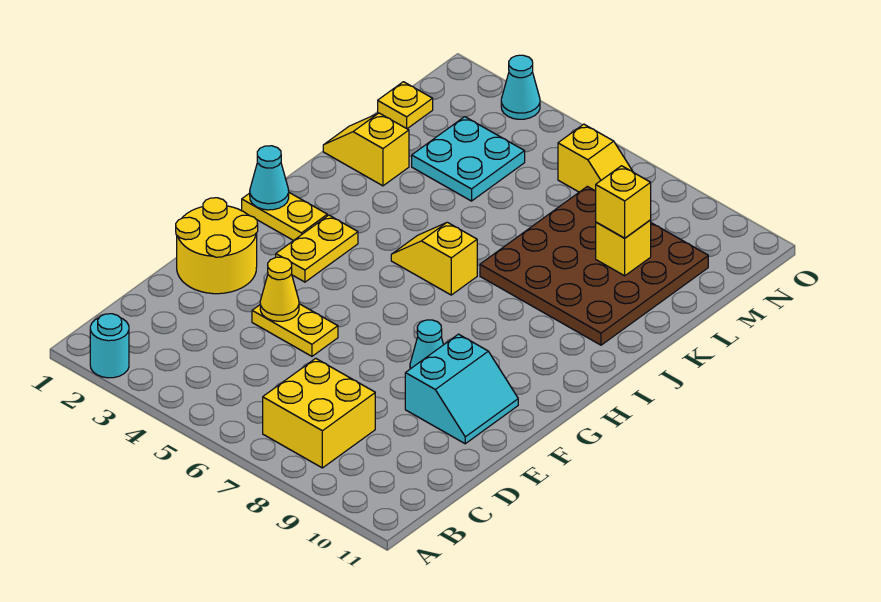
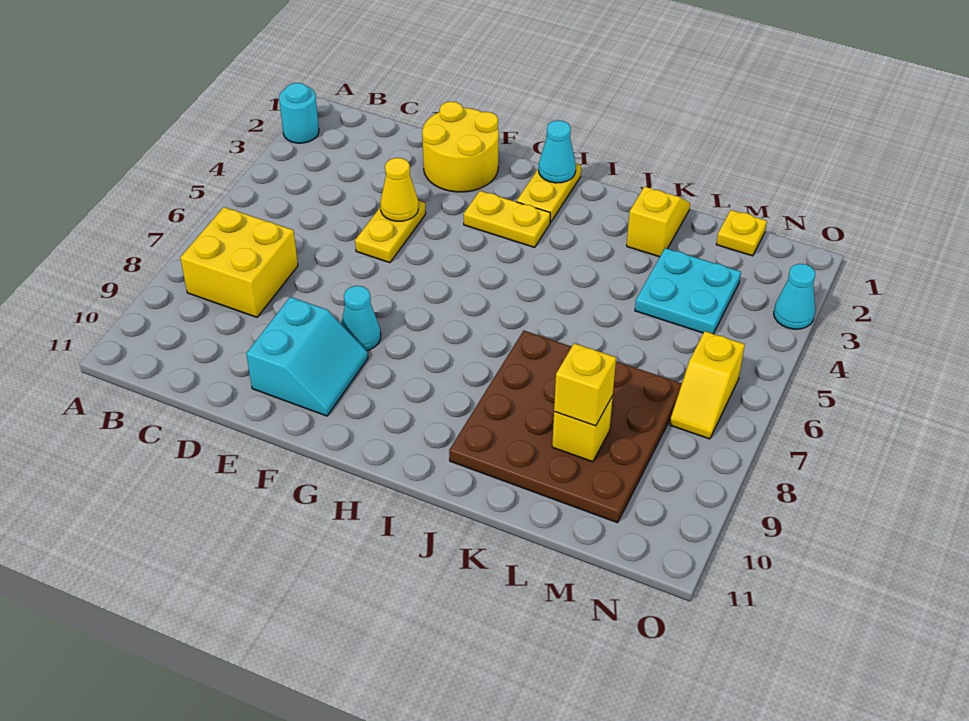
cyan slope E9:F10 level 1 top 9 -> cyan slope E9:F10 level 1 top E
yellow slope I5:I6 level 1 top 6 -> none

